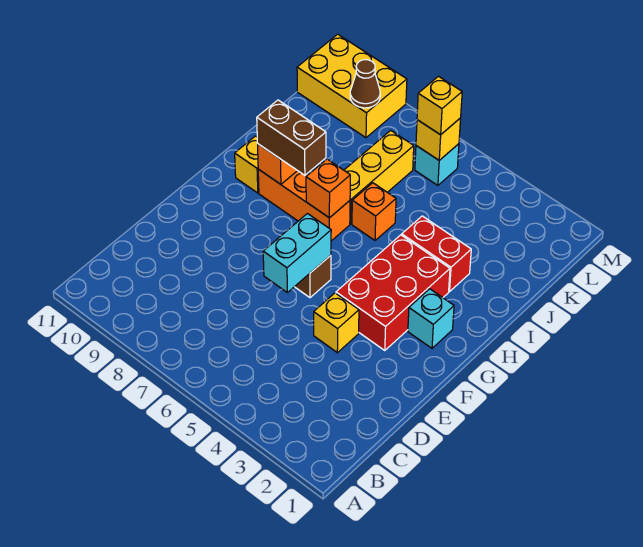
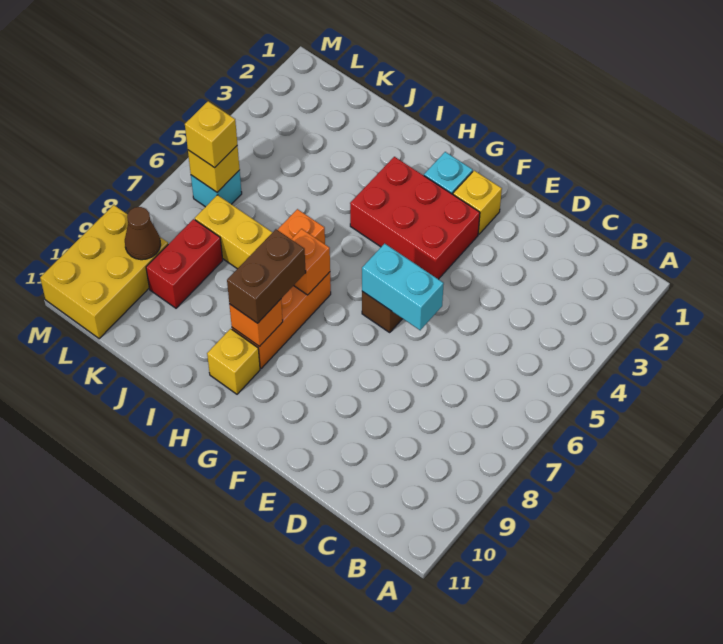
yellow brick E4 level 1 -> yellow brick F2 level 1
red brick I3:I4 level 1 -> red brick K8:K9 level 1

